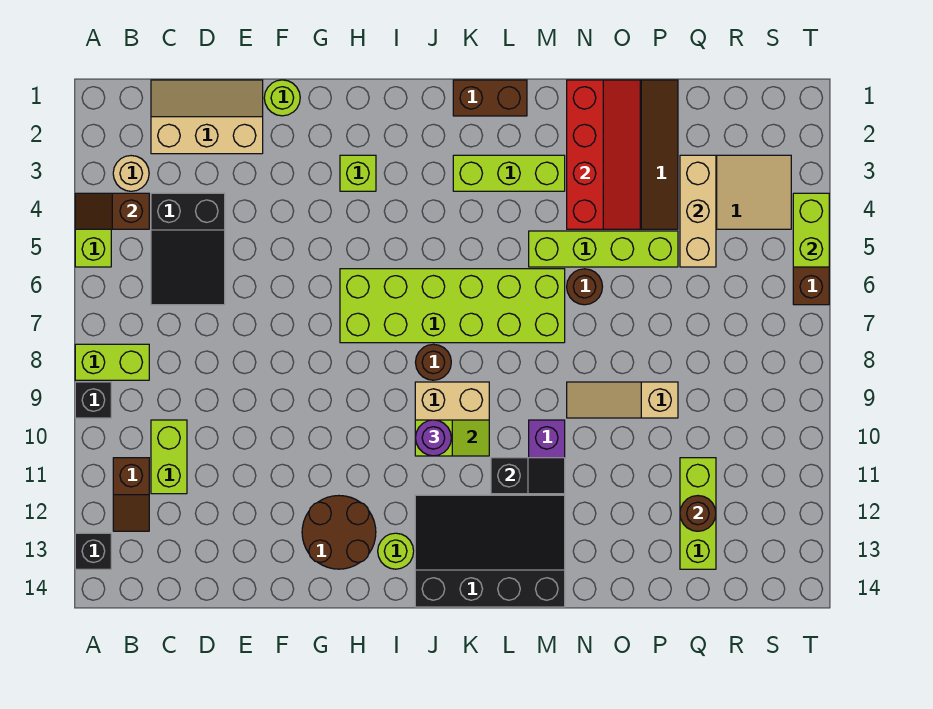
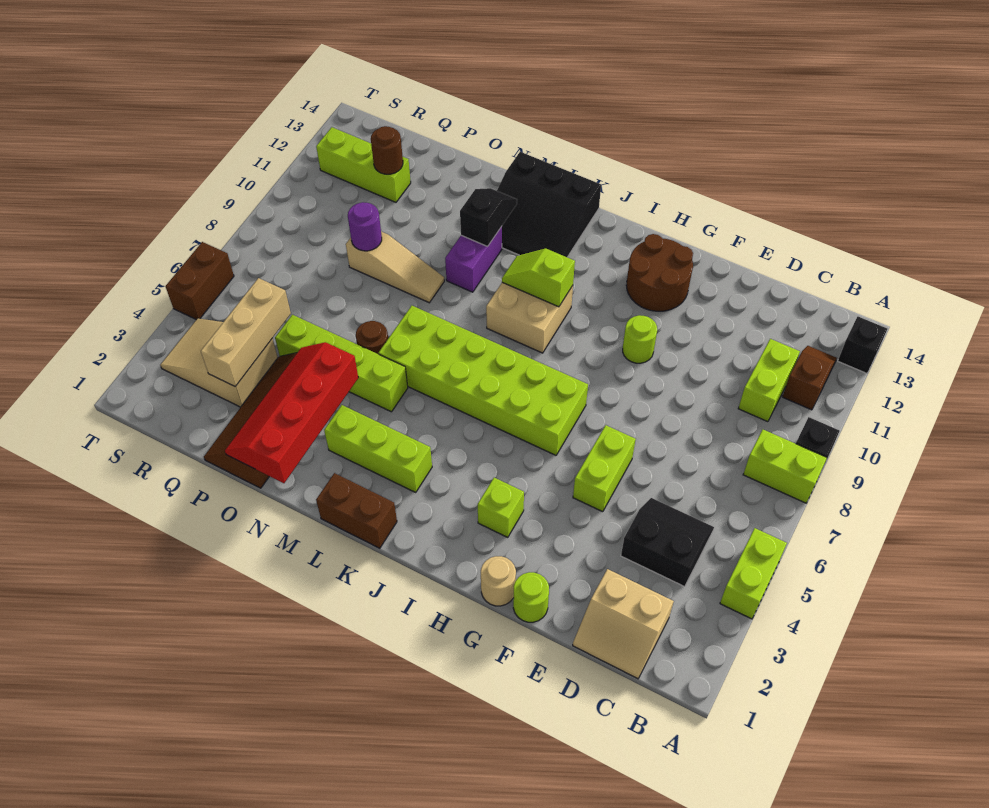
brown slope A4:B4 level 2 top B -> none
tan round brick B3 level 1 -> tan round brick G1 level 1
tan slope C1:E2 level 1 top 2 -> tan slope C1:D2 level 1 top 2
black slope C4:D6 level 1 top 4 -> black slope C4:D5 level 1 top 4
lime round brick I13 level 1 -> lime round brick G10 level 1
brown round brick J8 level 1 -> none
purple round brick J10 level 3 -> purple round brick P9 level 2
black slope J12:M14 level 1 top 14 -> black slope K12:M14 level 1 top 14
black slope L11:M11 level 2 top L -> black slope M11:M12 level 2 top 11
lime brick Q11:Q13 level 1 -> lime brick Q12:S12 level 1
lime brick T4:T5 level 2 -> lime brick F5:F6 level 1

